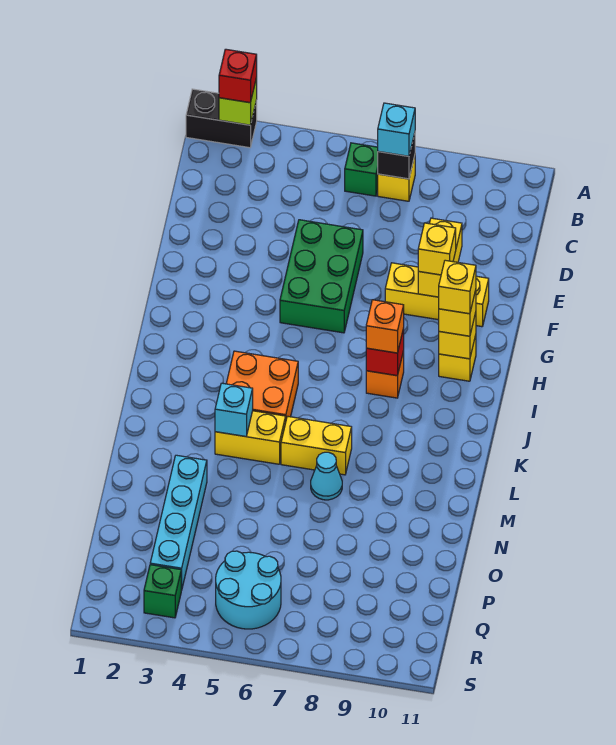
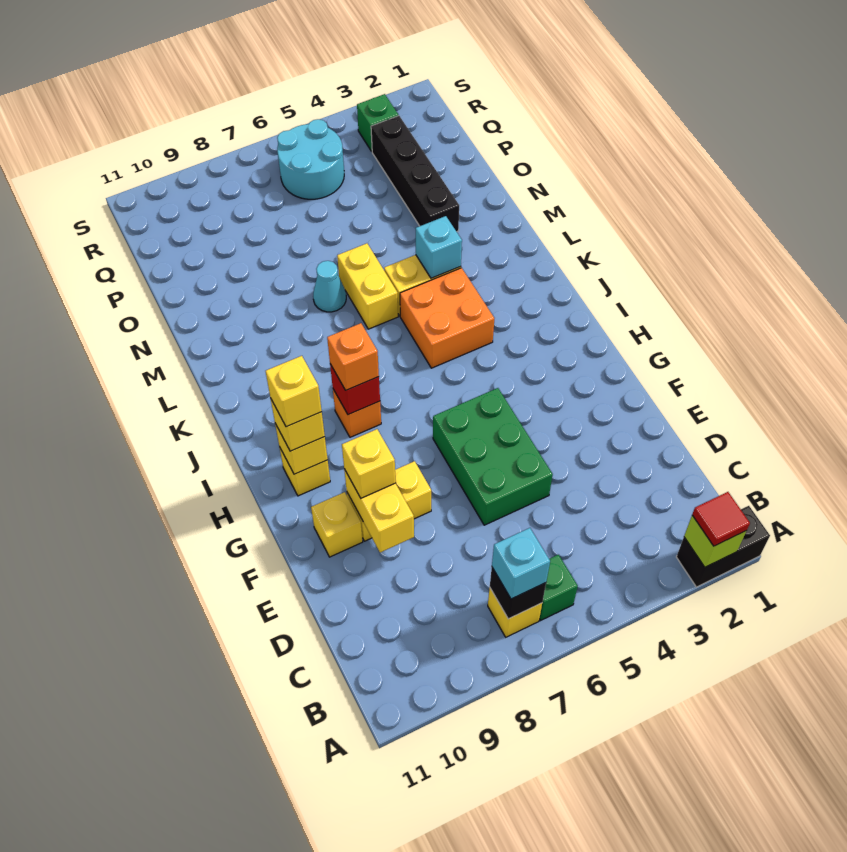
red brick A2 level 3 -> red tile A2 level 3
yellow brick L6:L7 level 1 -> yellow brick L6:M6 level 1
cyan brick N3:Q3 level 1 -> black brick N3:Q3 level 1

